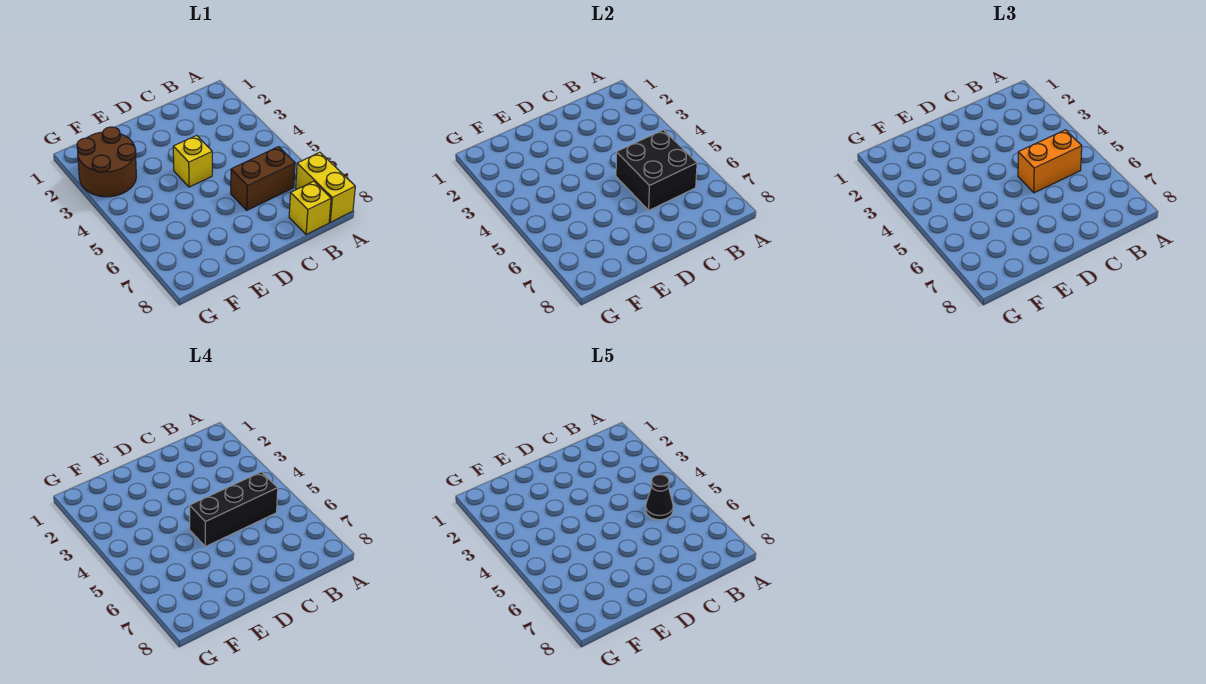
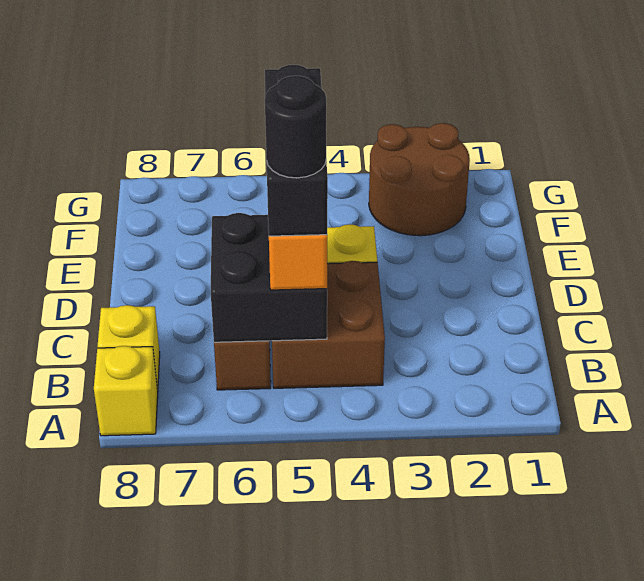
yellow brick A7:A8 level 1 -> yellow brick A8 level 1
none -> brown brick B4:C5 level 1
black cone B5 level 5 -> black round brick B5 level 5

